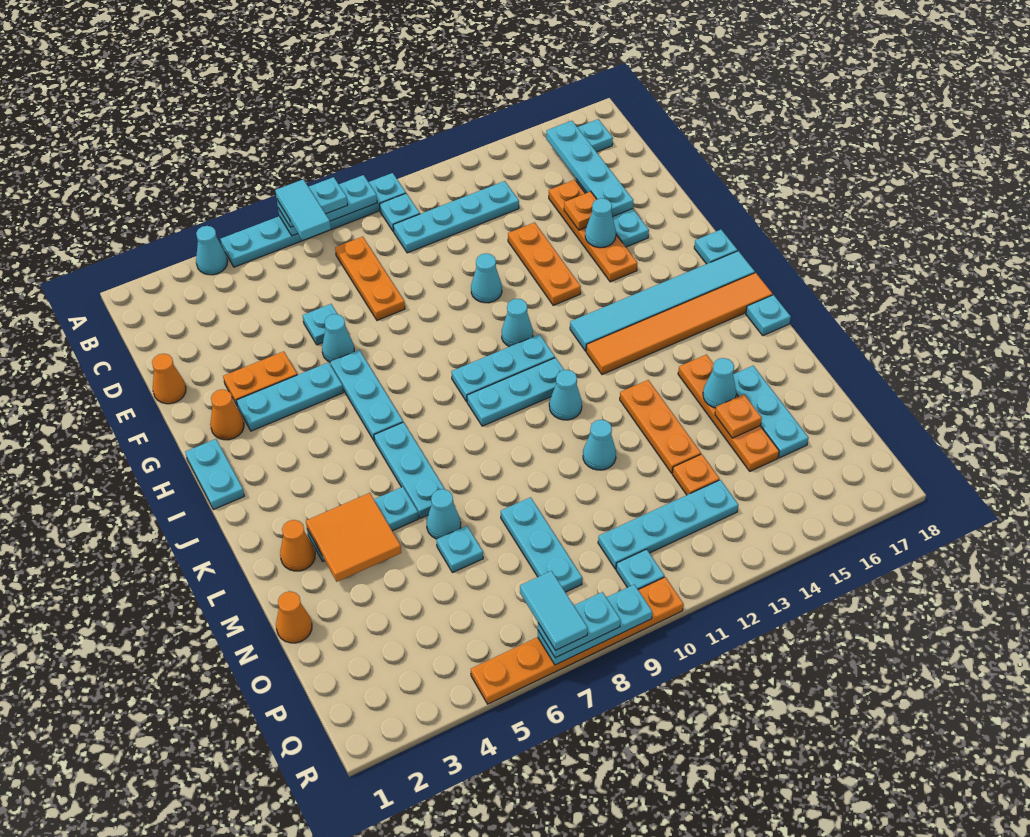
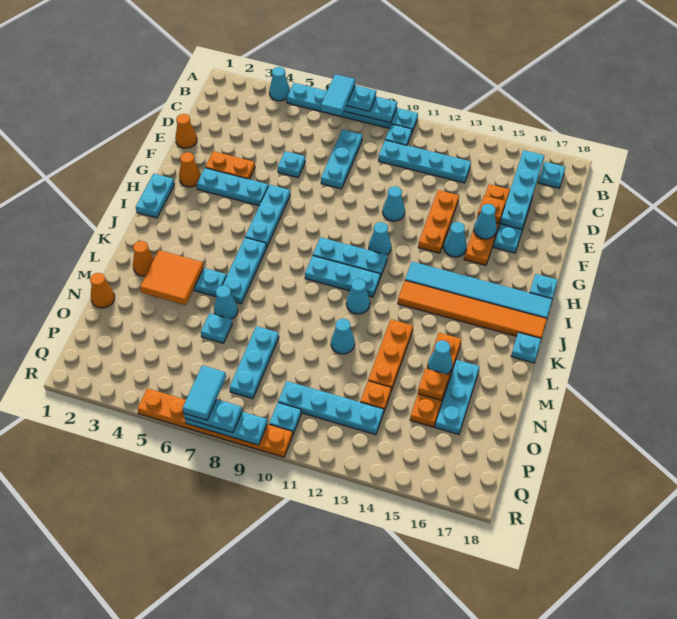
orange plate C8:E8 level 1 -> cyan plate C8:E8 level 1
cyan cone F6 level 1 -> cyan cone G14 level 1

